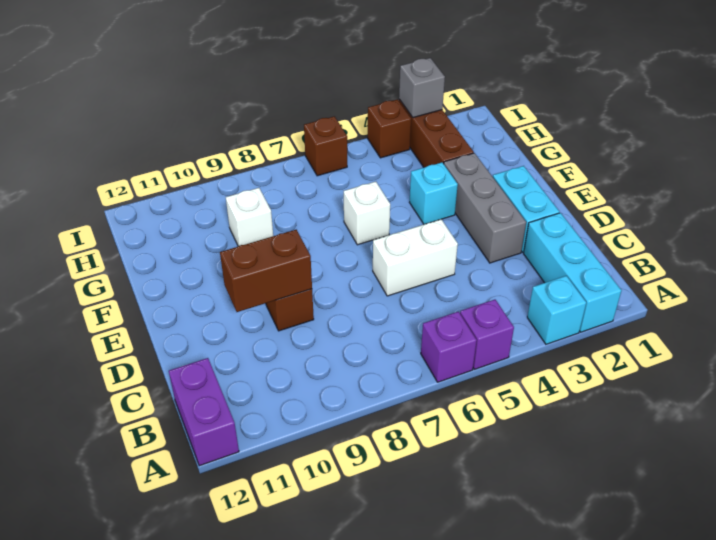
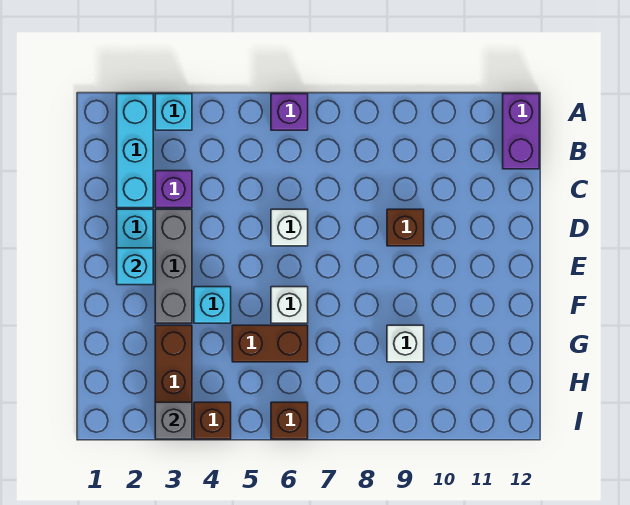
purple brick A5 level 1 -> purple brick C3 level 1
white brick D5:D6 level 1 -> white brick D6 level 1
brown brick D9:D10 level 2 -> brown brick G5:G6 level 1
none -> cyan brick E2 level 2

